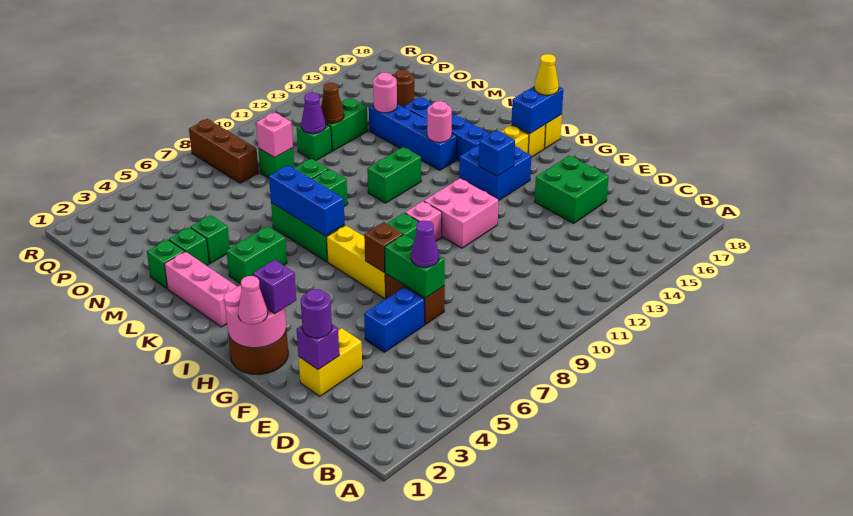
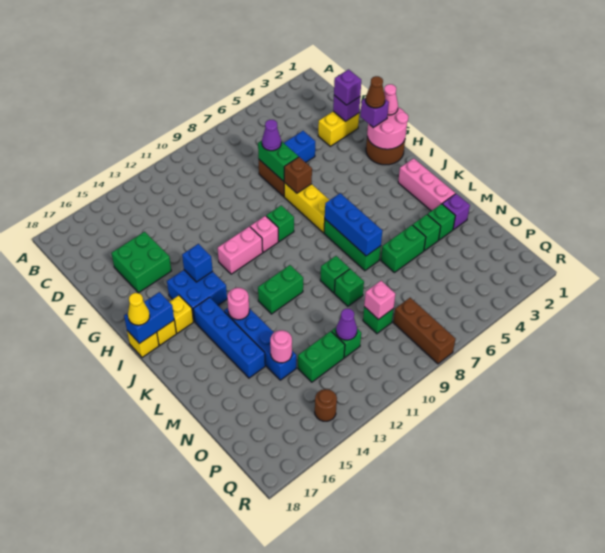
purple round brick E2 level 3 -> purple brick E2 level 3
pink brick G11:H12 level 1 -> pink brick H11:H12 level 1
green brick K4:K5 level 1 -> green brick M5:M6 level 1
green brick M2 level 1 -> purple brick M2 level 1
brown cone O12 level 2 -> brown cone G2 level 4
brown round brick O16 level 1 -> brown round brick Q14 level 1

